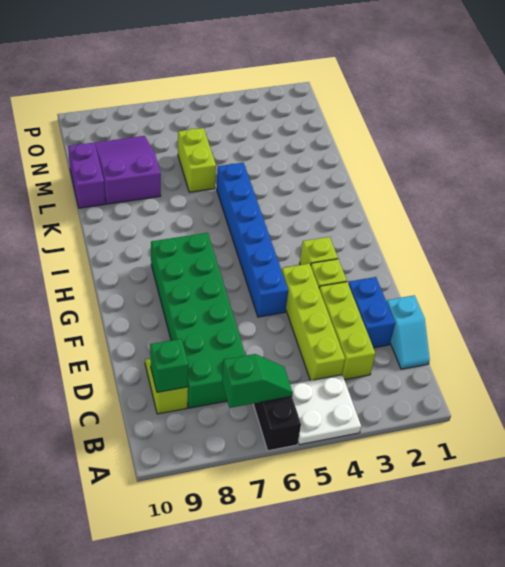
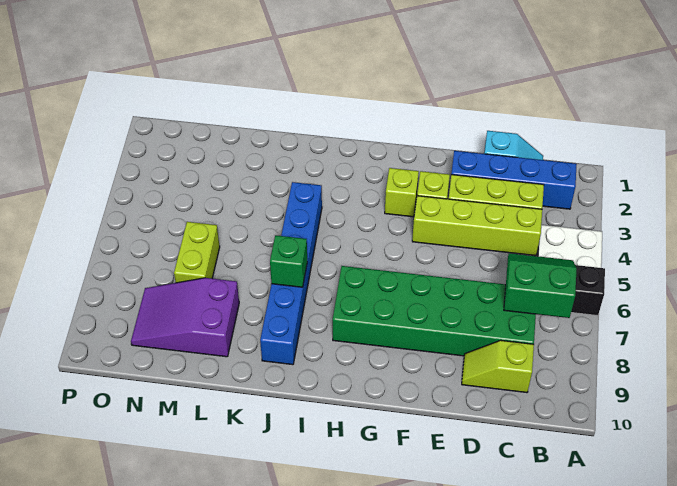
green slope B6:B7 level 2 top 7 -> green slope B6:C7 level 2 top 7
green brick C9 level 2 -> green brick J7 level 2
blue brick D2:E2 level 1 -> blue brick B2:E2 level 1
blue brick F5:K5 level 1 -> blue brick J4:J9 level 1
lime brick L6:M6 level 1 -> lime brick M6:M7 level 1
purple brick L10:M10 level 1 -> none

